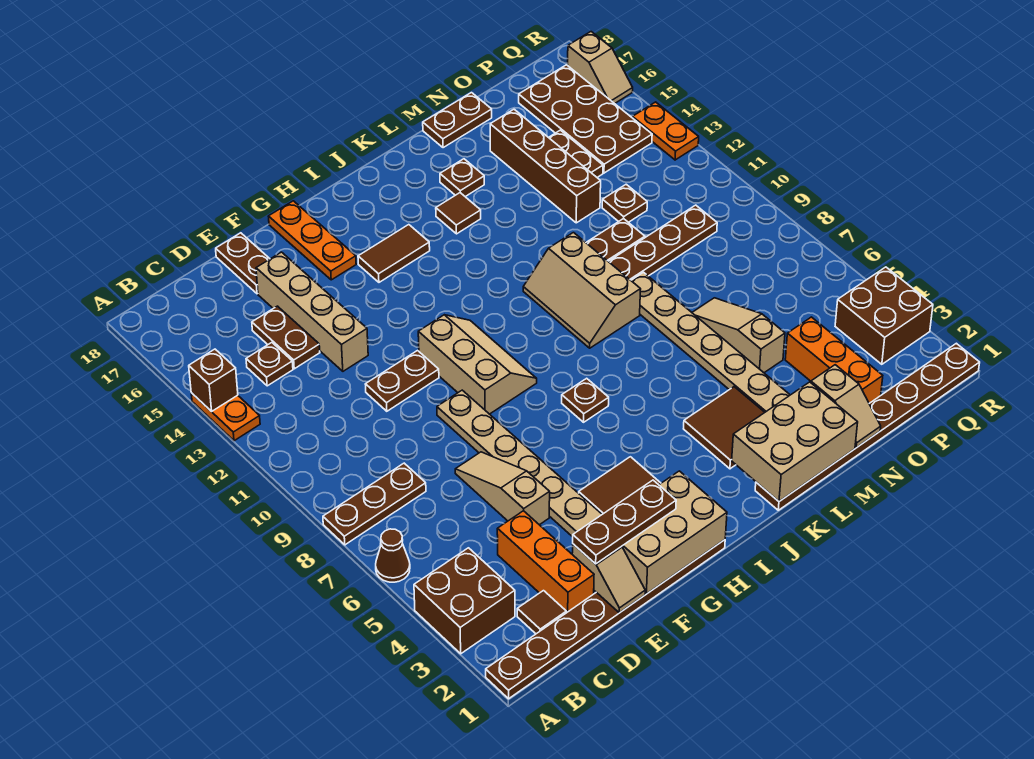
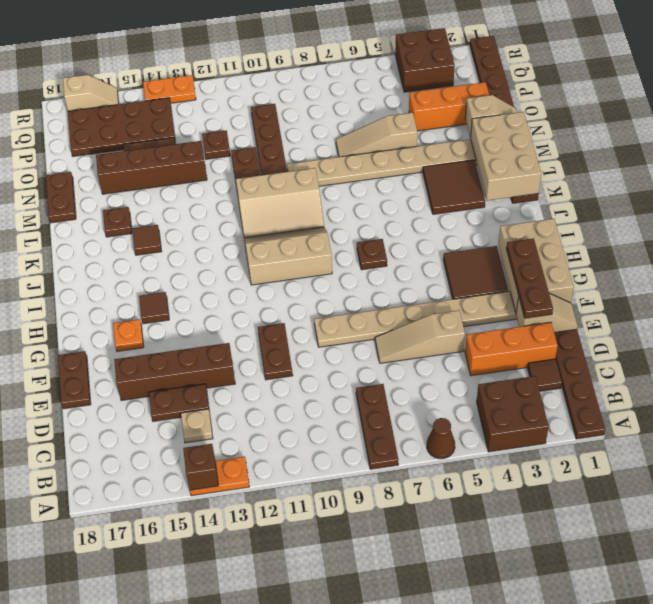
brown plate C14 level 1 -> tan plate C14 level 1
tan brick E13:E16 level 1 -> brown brick E13:E16 level 1
brown plate E17:E18 level 1 -> brown plate E18:F18 level 1
tan slope G9:H11 level 1 top G -> tan slope I9:J11 level 1 top I
orange plate G16:G18 level 1 -> orange plate G16 level 1
brown tile H15:I15 level 1 -> brown tile H15 level 1

